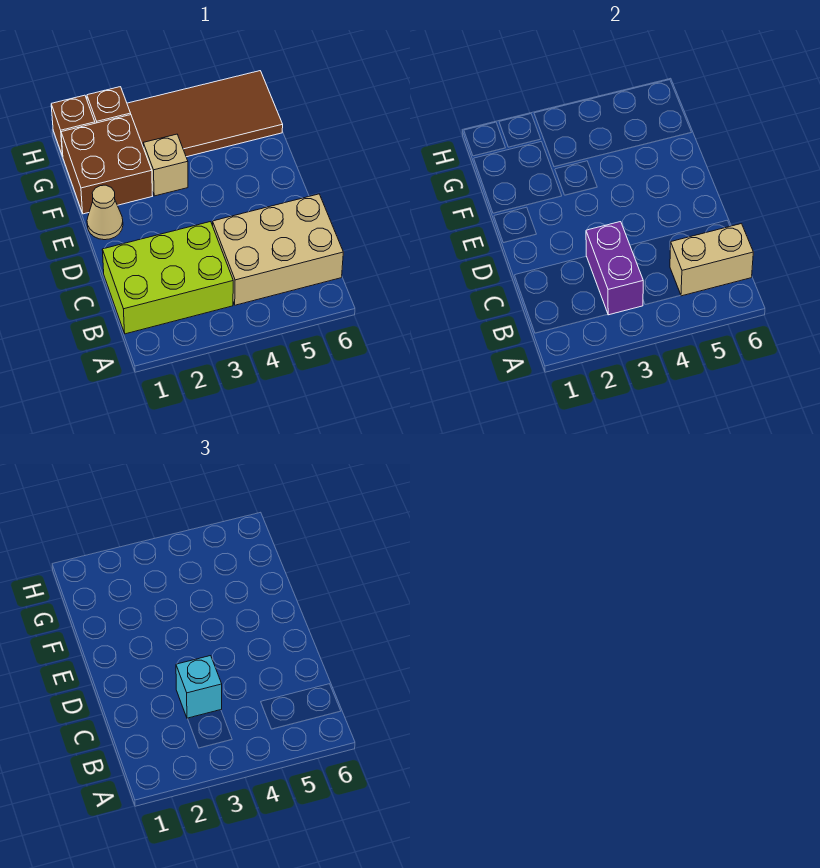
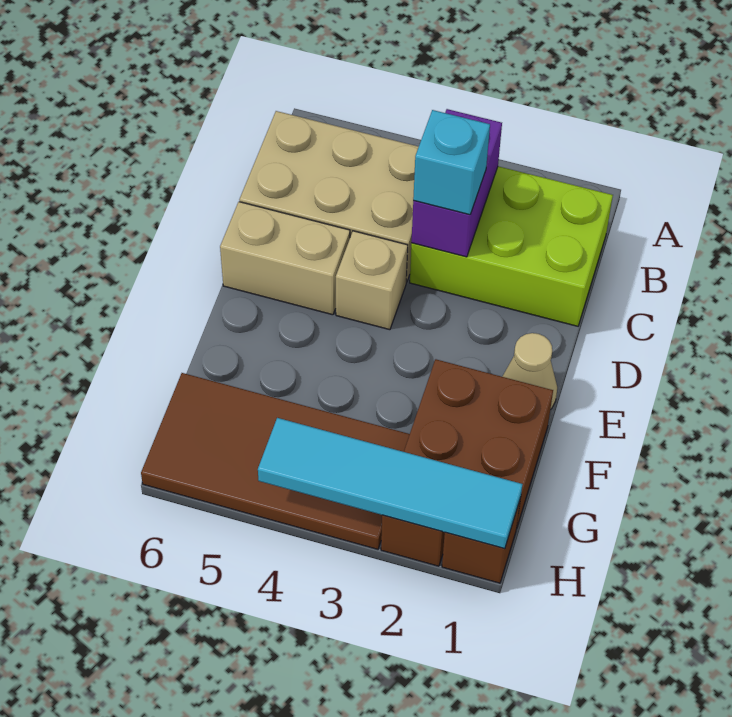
tan brick B5:B6 level 2 -> tan brick D5:D6 level 1
tan brick F3 level 1 -> tan brick D4 level 1
none -> cyan tile H1:H4 level 2

